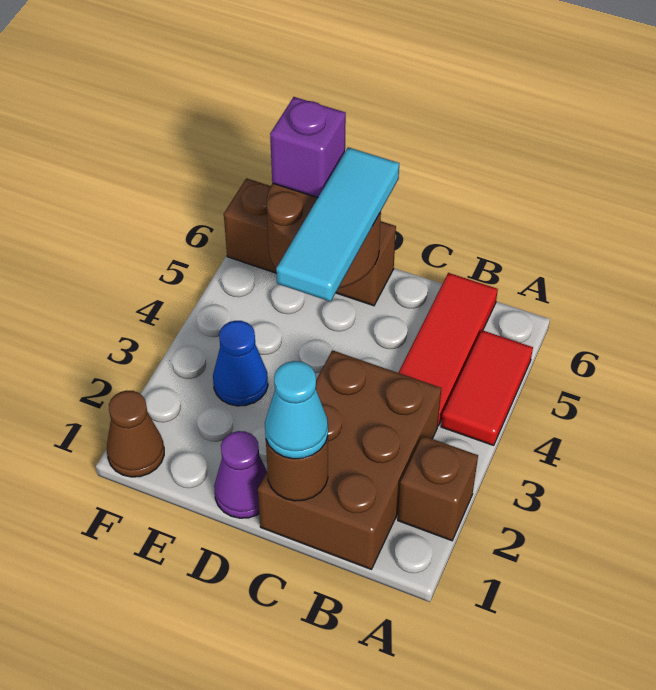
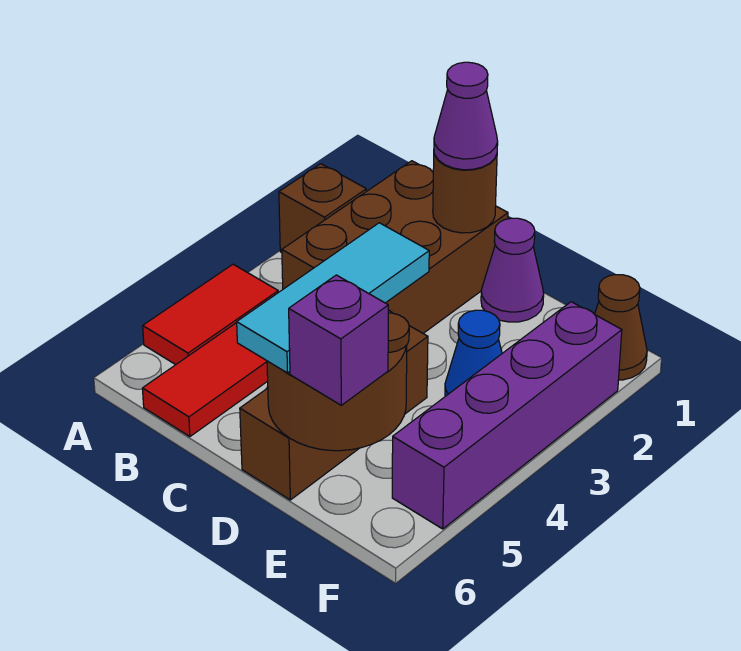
cyan cone C1 level 3 -> purple cone C1 level 3
brown brick D6:F6 level 1 -> brown brick D4:D6 level 1
none -> purple brick F2:F5 level 1

